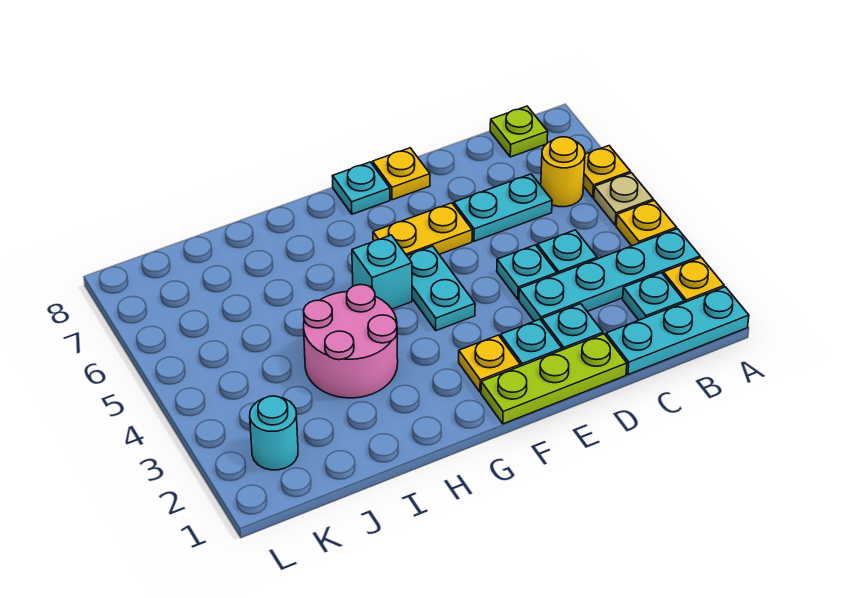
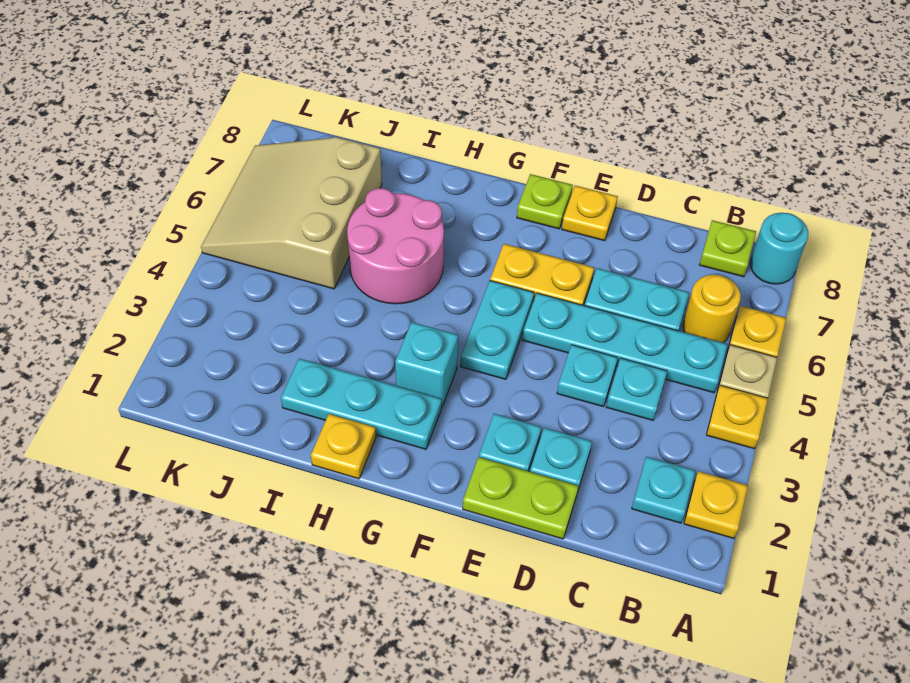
cyan plate A1:C1 level 1 -> cyan plate G2:I2 level 1
cyan plate A3:D3 level 1 -> cyan plate B5:E5 level 1
lime plate D1:F1 level 1 -> lime plate D1:E1 level 1
yellow plate F2 level 1 -> yellow plate H1 level 1
cyan plate F8 level 1 -> lime plate F8 level 1
cyan brick G5 level 1 -> cyan brick G3 level 1
pink round brick H3:I4 level 1 -> pink round brick H5:I6 level 1
none -> tan slope J5:L7 level 1 top J
cyan round brick K2 level 1 -> cyan round brick A8 level 1

